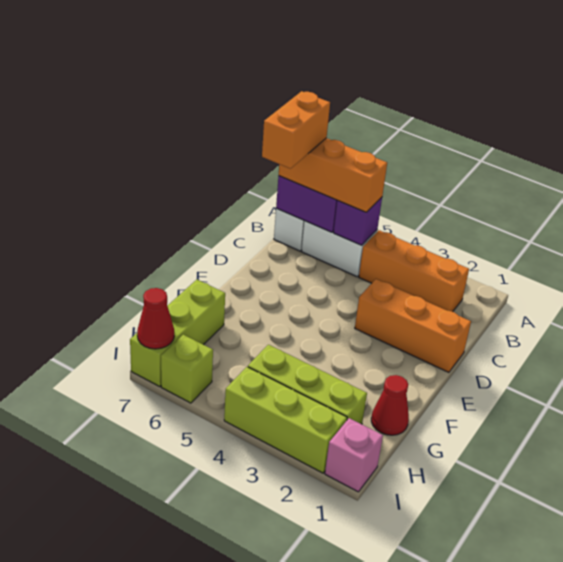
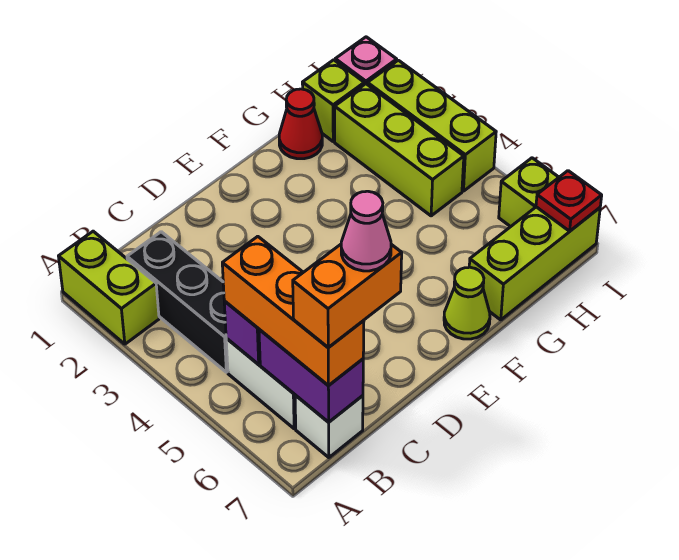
none -> lime brick A1:A2 level 1
orange brick B2:B4 level 1 -> black brick B2:B4 level 1
none -> pink cone C7 level 5
orange brick D1:D3 level 1 -> none
none -> lime cone F7 level 1
none -> lime brick H1 level 1
red cone I7 level 2 -> red plate I7 level 2

